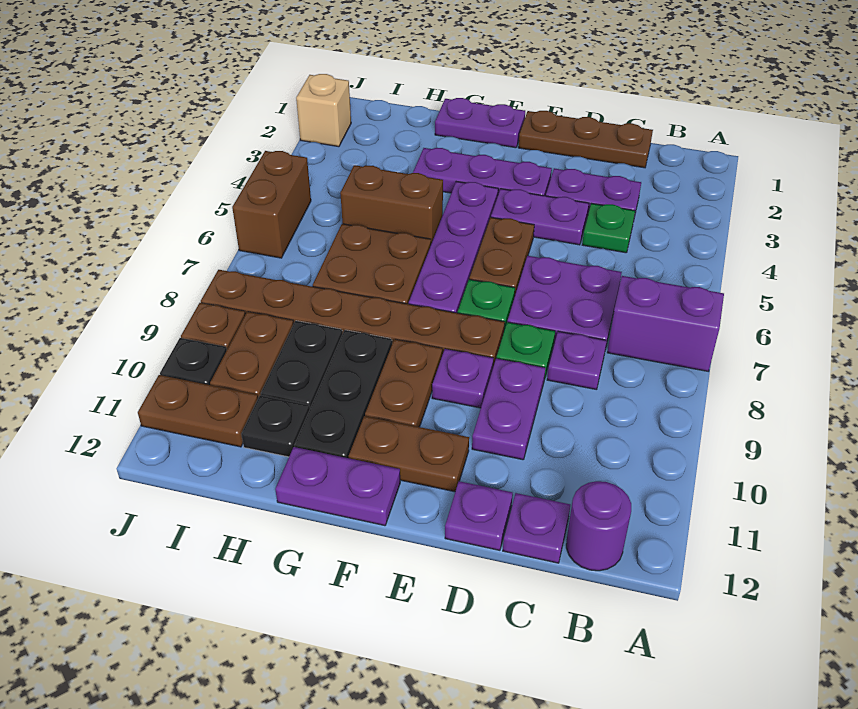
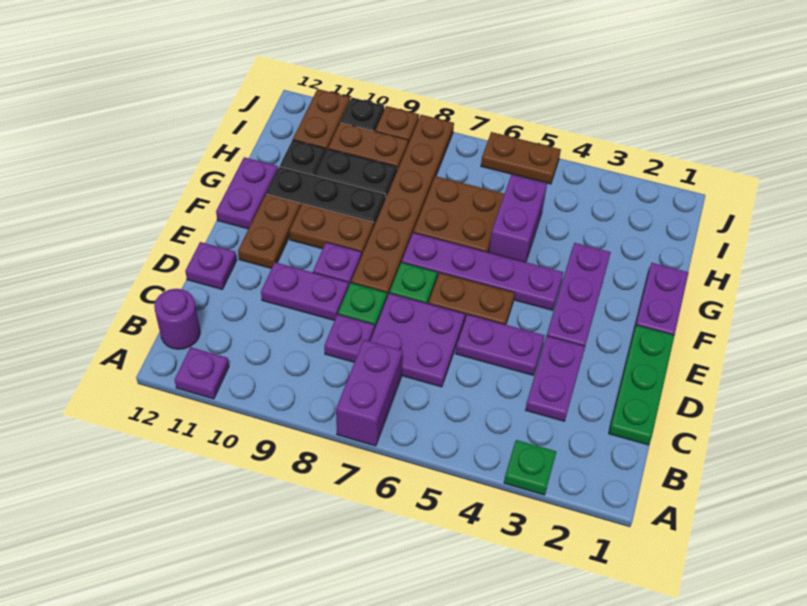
brown plate C1:E1 level 1 -> green plate C1:E1 level 1
green plate C4 level 1 -> green plate A3 level 1
purple plate C12 level 1 -> purple plate A11 level 1
purple plate D4:E4 level 1 -> purple plate D4:D5 level 1
brown brick G5:H5 level 1 -> purple brick G5:H5 level 1
tan brick J2 level 1 -> none
brown brick J5:J6 level 1 -> brown plate J5:J6 level 1

